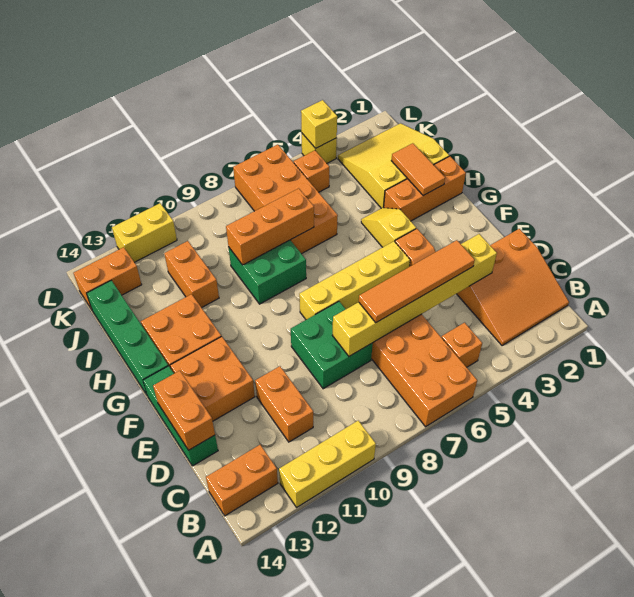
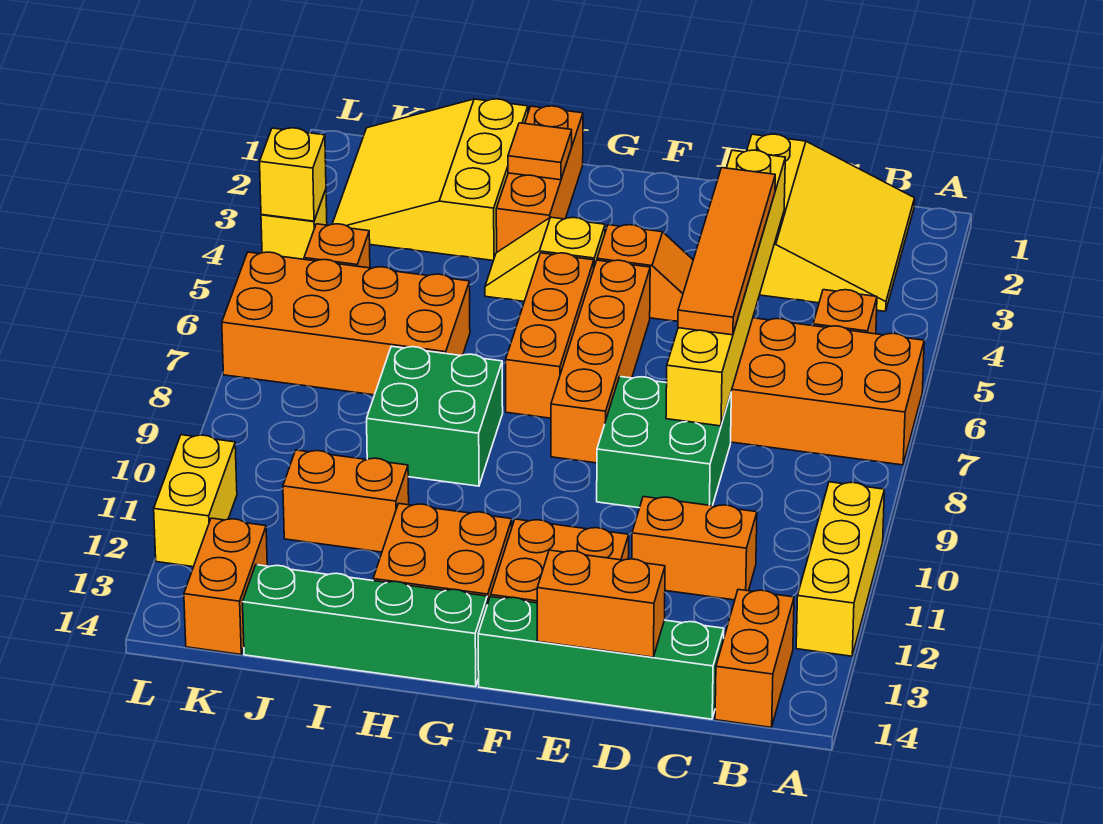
orange slope B1:D3 level 1 top D -> yellow slope B1:D3 level 1 top D
green brick D14:F14 level 1 -> green brick C14:F14 level 1
yellow brick F5:F8 level 1 -> orange brick F5:F8 level 1
orange tile H2:I2 level 2 -> orange tile H2 level 2
orange brick I7:I9 level 2 -> orange brick G5:G7 level 1

